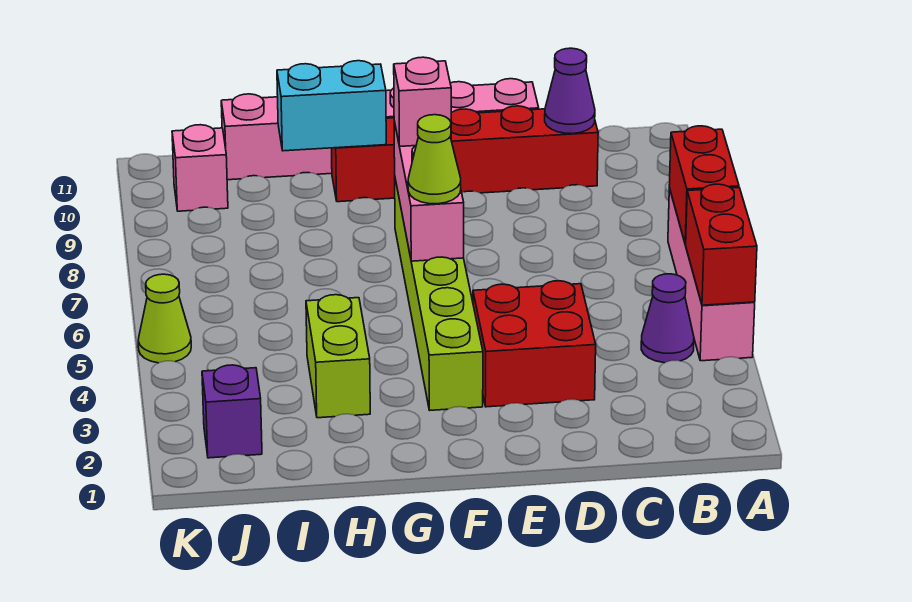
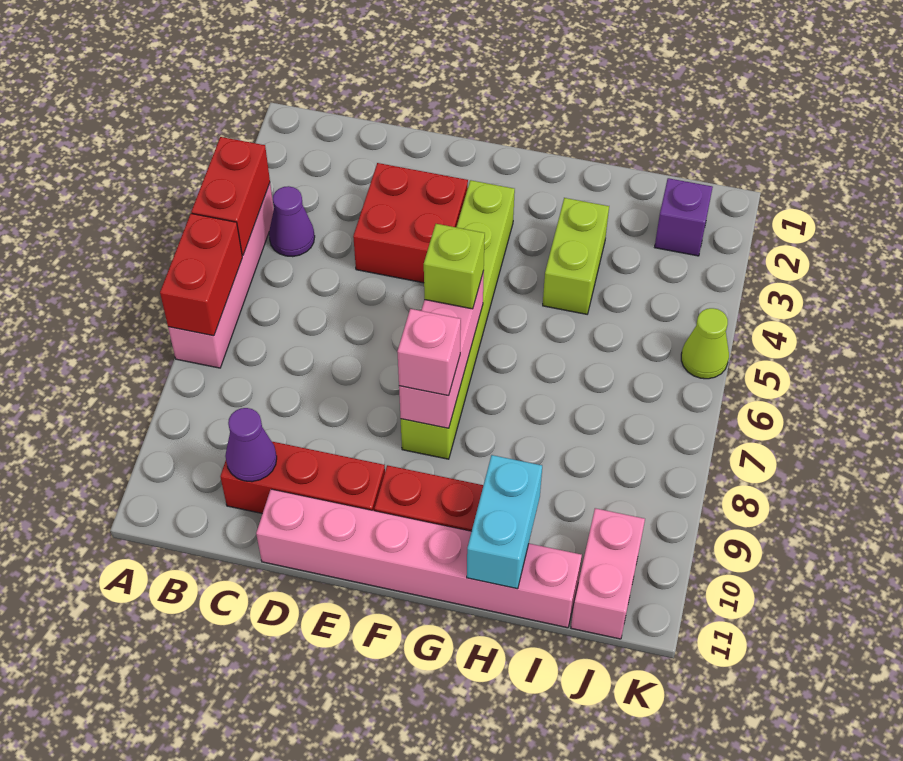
lime cone F6 level 3 -> lime brick F6 level 3
cyan brick G10:H10 level 2 -> cyan brick H10:H11 level 2
pink brick J10 level 1 -> pink brick J10:J11 level 1

